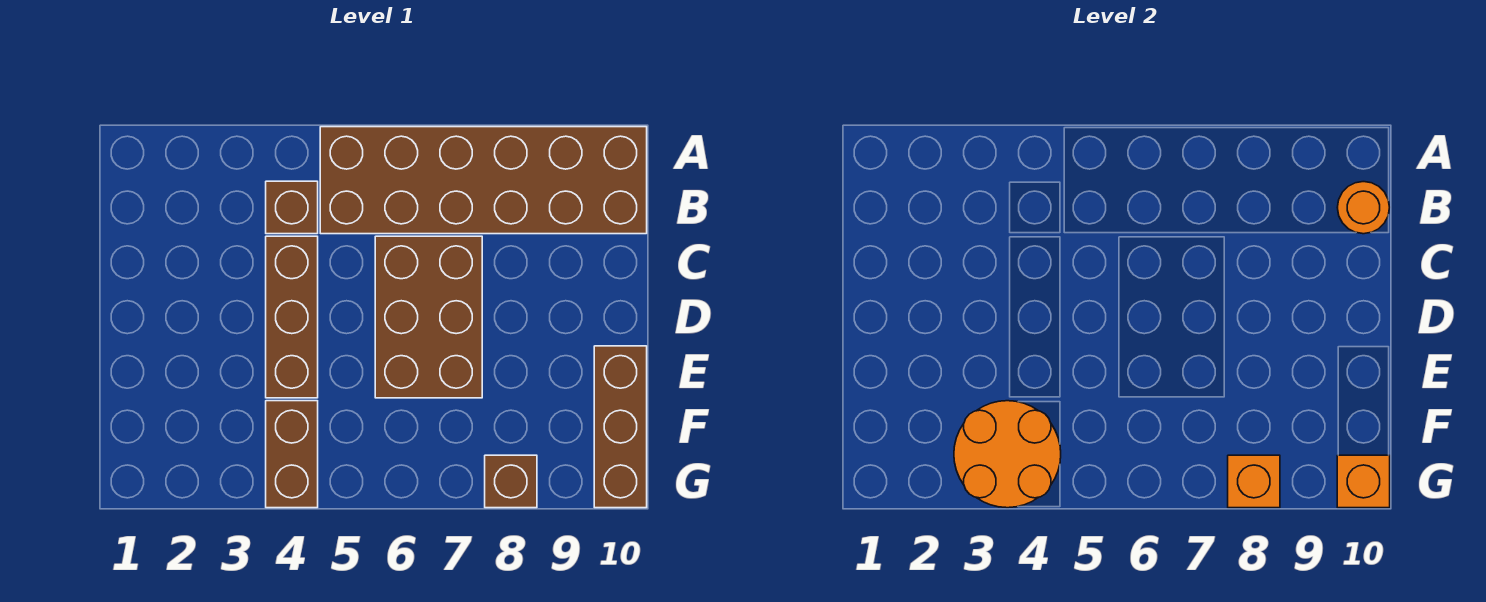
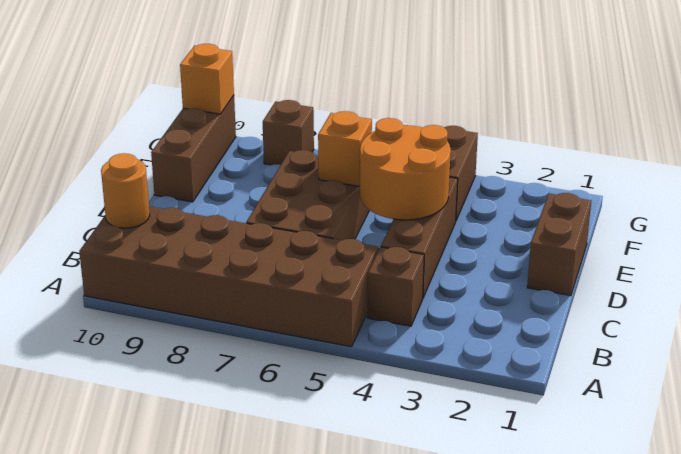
none -> brown brick D1:E1 level 1
orange round brick F3:G4 level 2 -> orange round brick D4:E5 level 2
orange brick G8 level 2 -> orange brick E6 level 2

